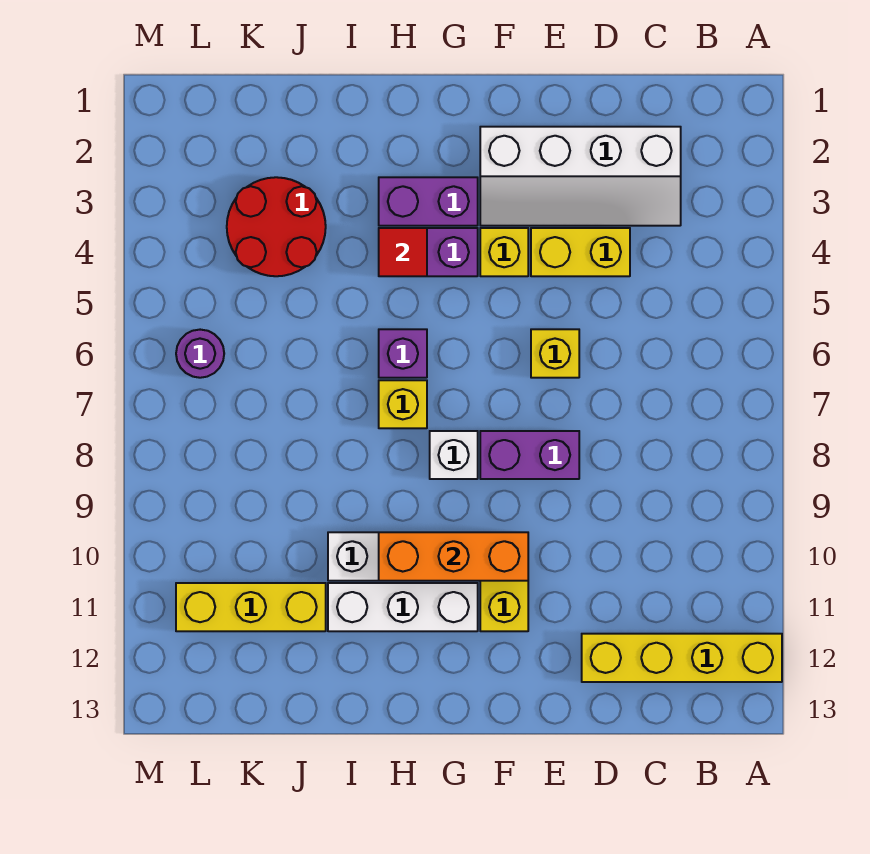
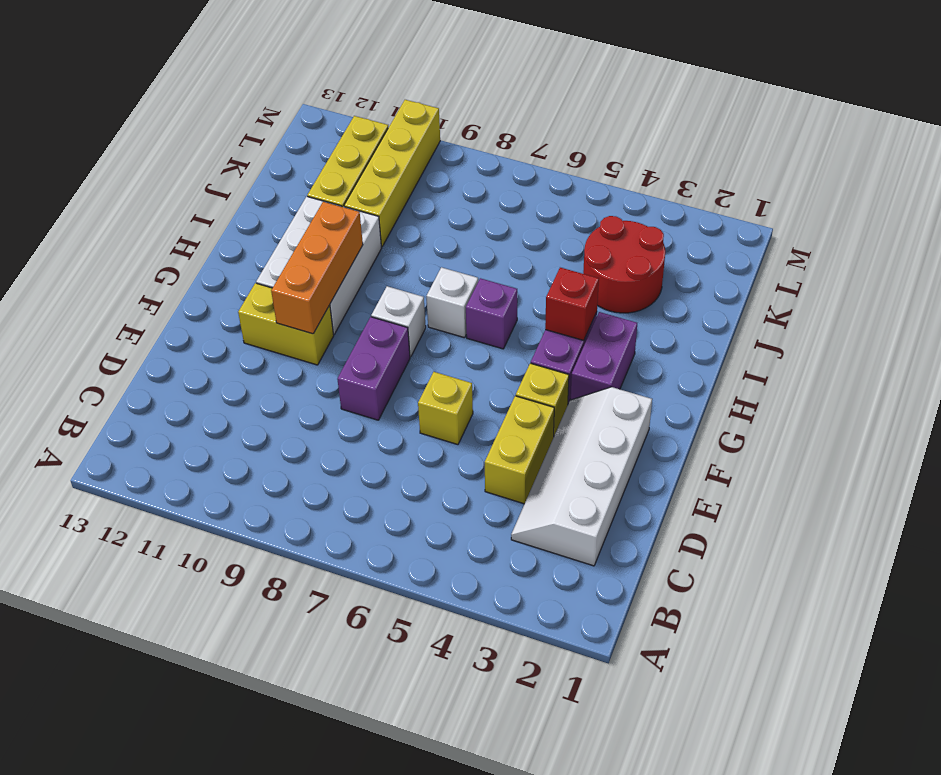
yellow brick A12:D12 level 1 -> yellow brick J10:M10 level 1
red tile H4 level 2 -> red brick H4 level 2
yellow brick H7 level 1 -> white brick H7 level 1
purple round brick L6 level 1 -> none

